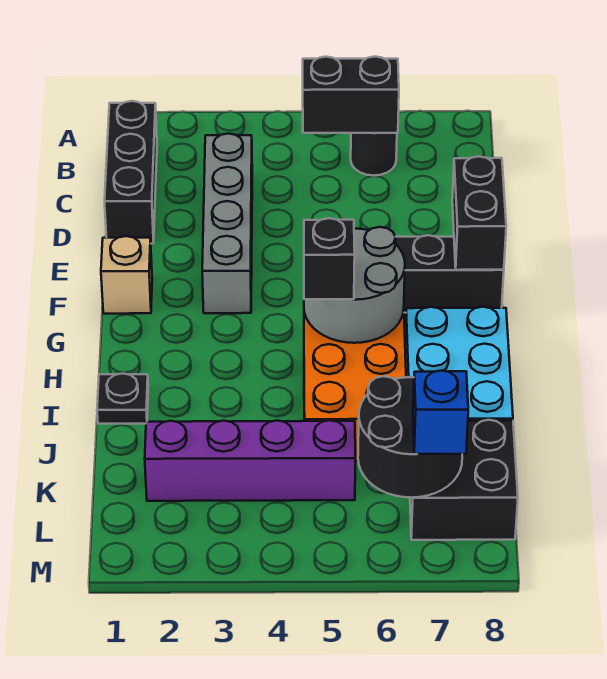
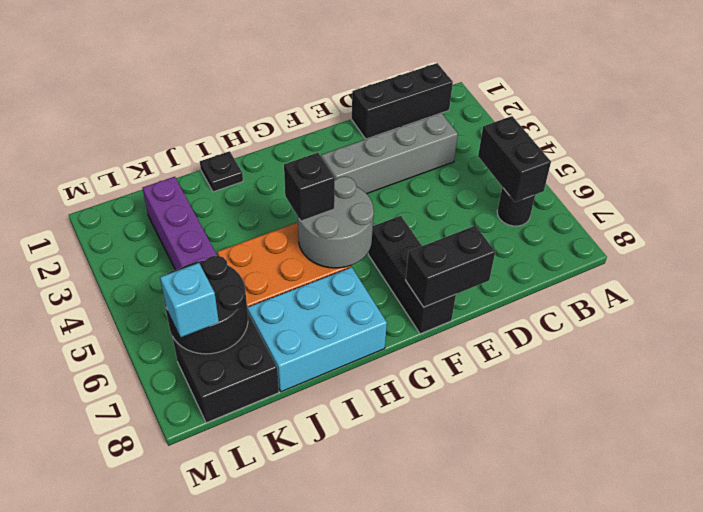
tan brick F1 level 1 -> none
blue brick L7 level 3 -> cyan brick L7 level 3

